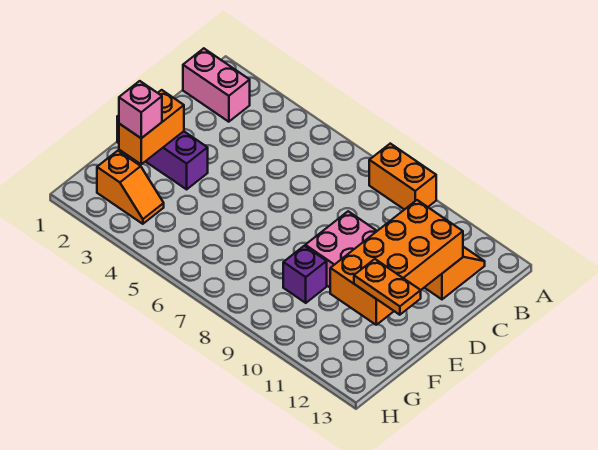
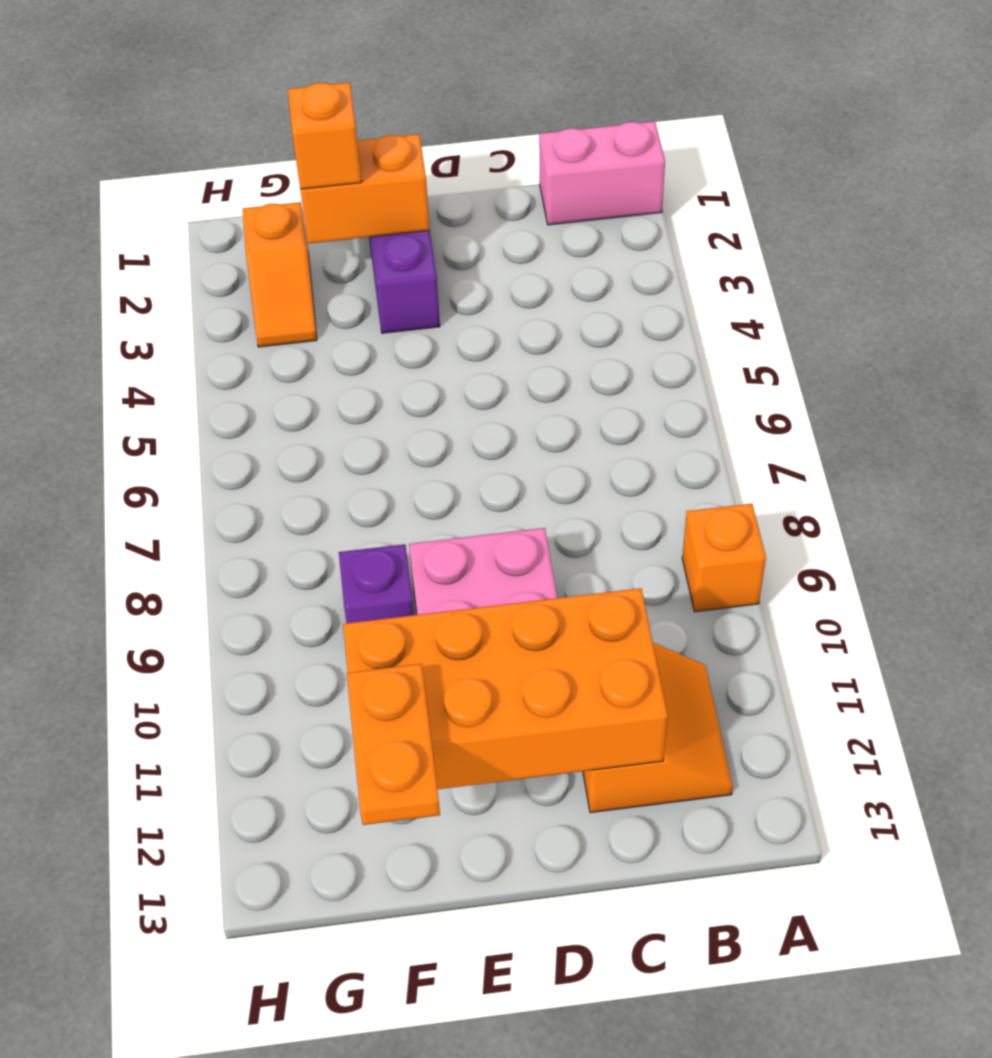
orange brick A8:A9 level 1 -> orange brick A9 level 1
pink brick B1:B2 level 1 -> pink brick A1:B1 level 1
pink brick F2 level 3 -> orange brick F2 level 3

